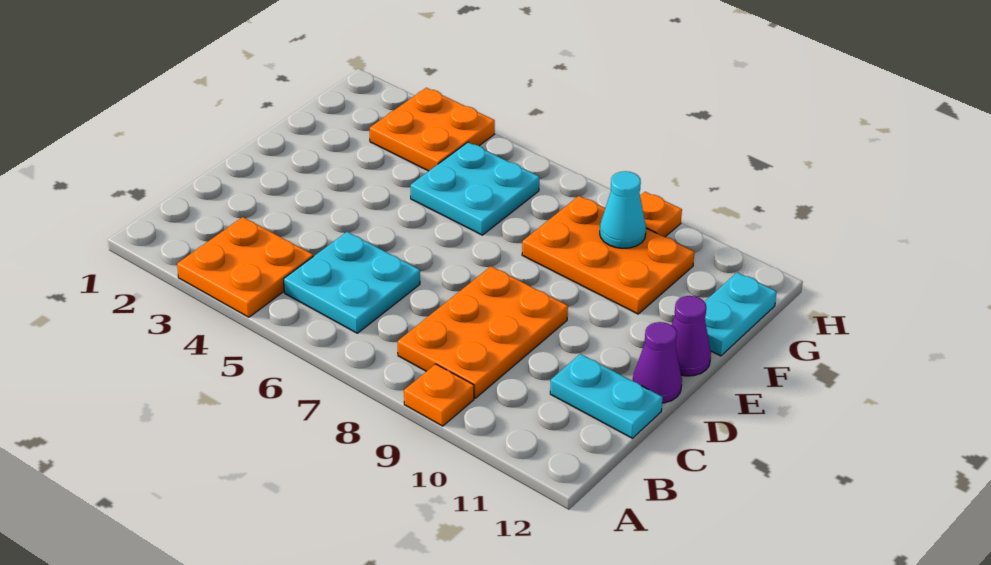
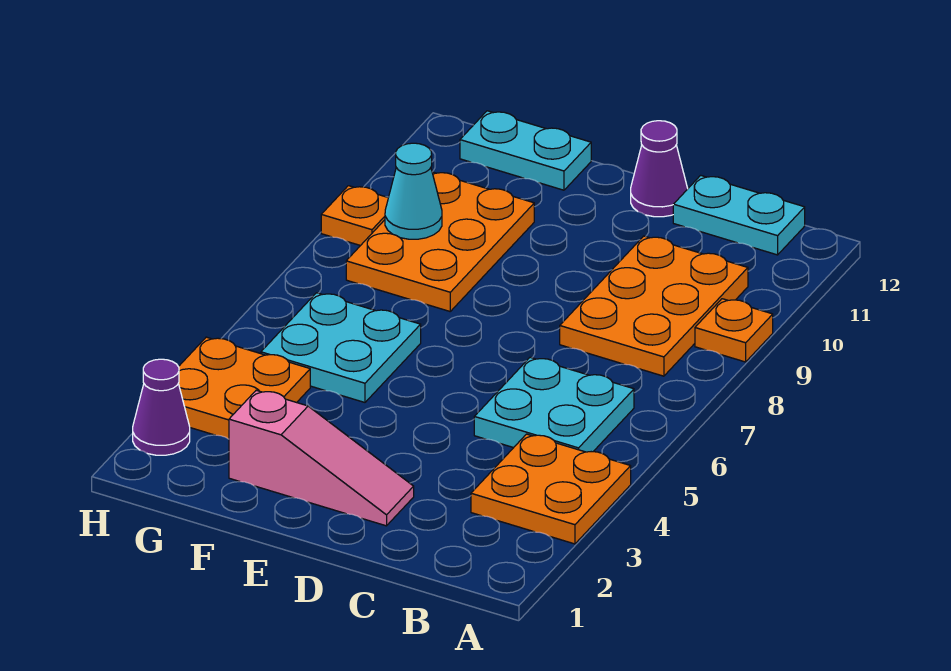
orange plate B8:D9 level 1 -> orange plate B8:C10 level 1
cyan plate C11:C12 level 1 -> cyan plate B12:C12 level 1
none -> pink slope D2:F2 level 1 top F
purple cone E12 level 1 -> purple cone H2 level 1

